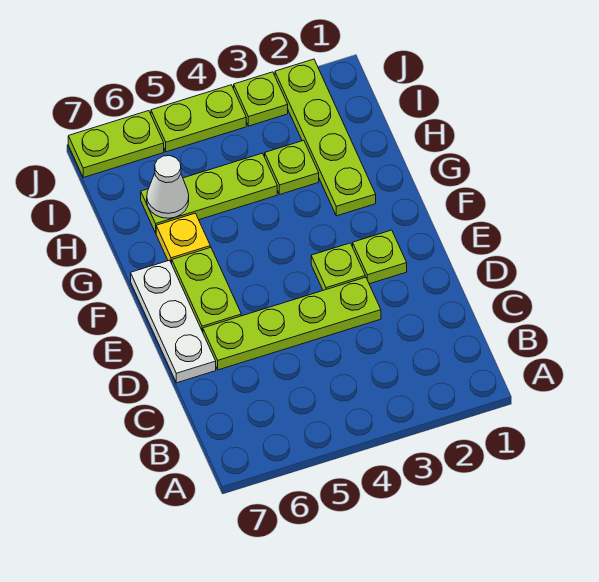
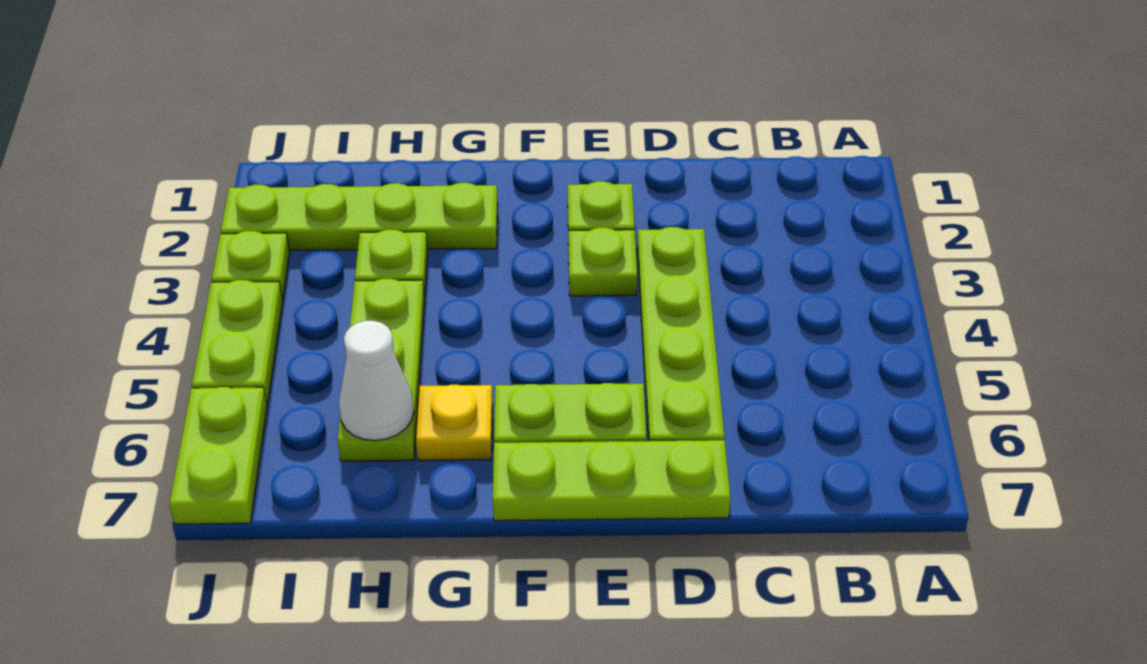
white plate D7:F7 level 1 -> lime plate D7:F7 level 1

